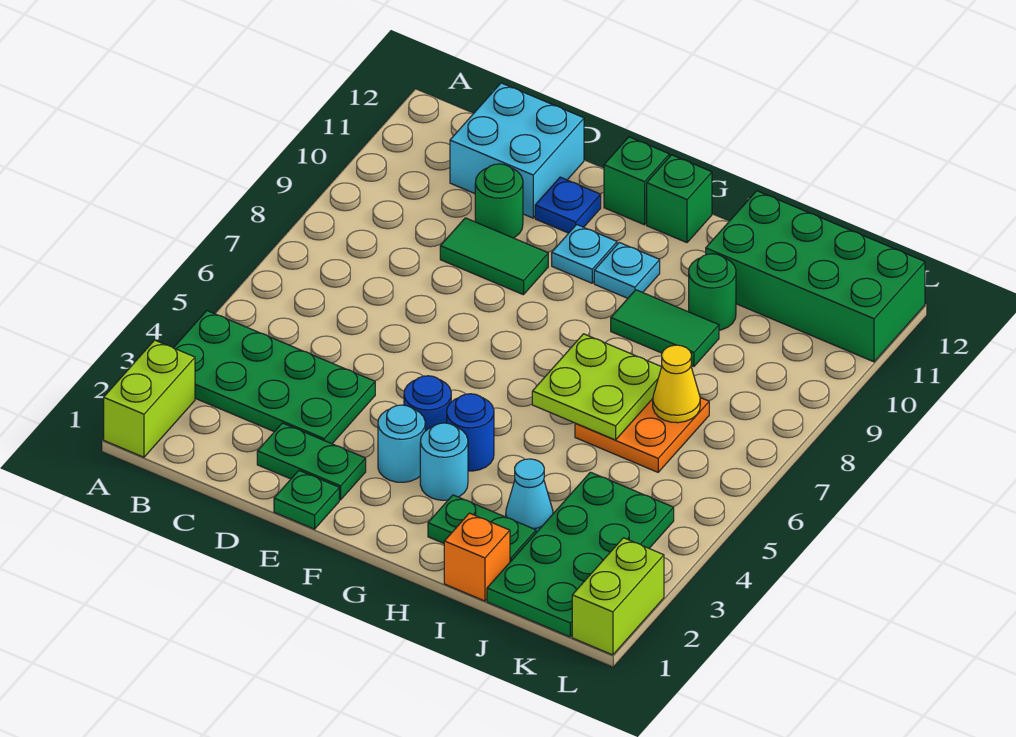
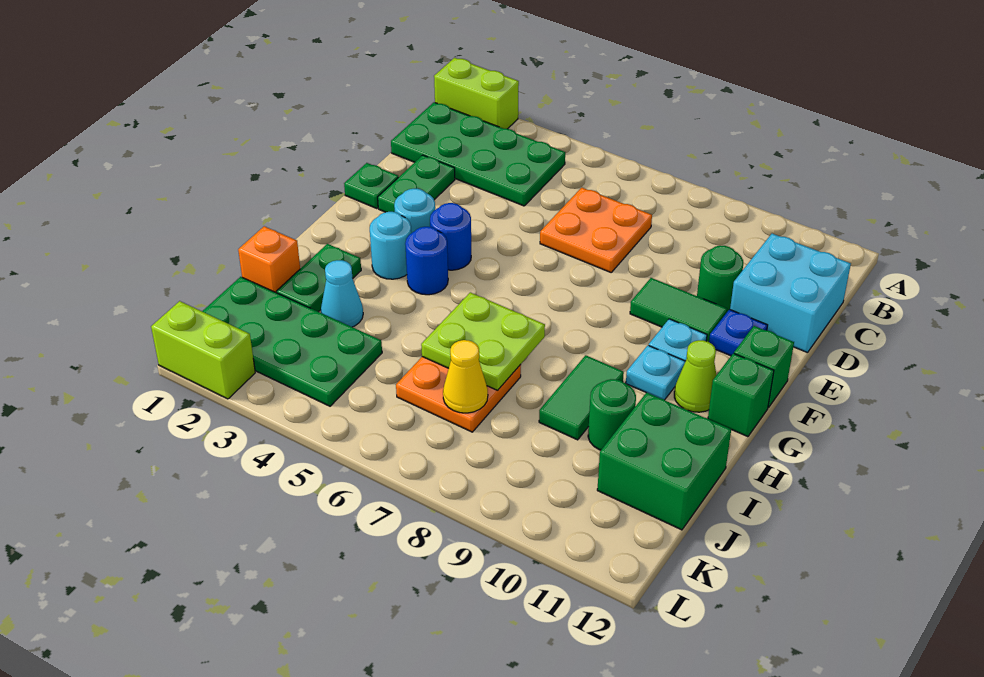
green plate A3:D4 level 1 -> green plate B1:C4 level 1
none -> orange plate C6:D7 level 1
green tile D9:E9 level 1 -> green tile E9:E10 level 1
none -> lime cone G11 level 1
green brick I11:L12 level 1 -> green brick I11:J12 level 1

